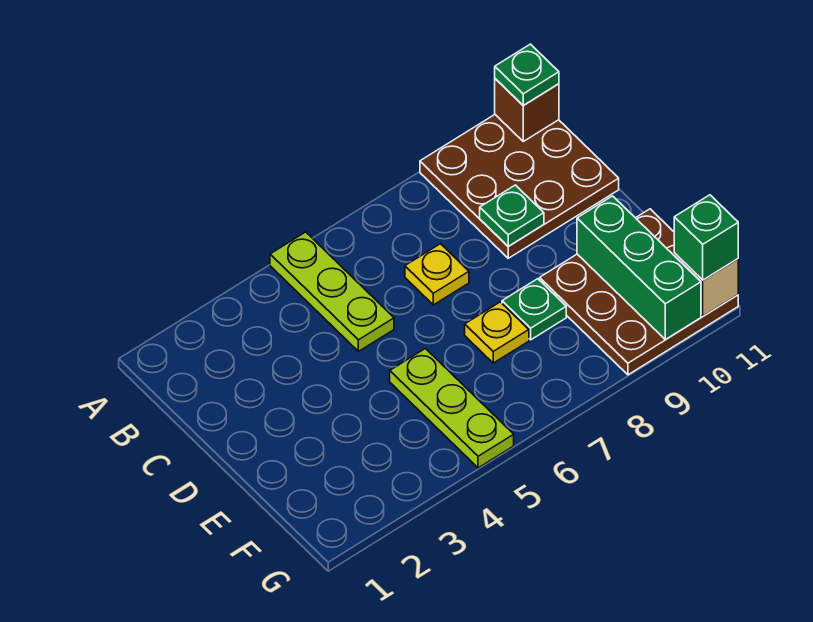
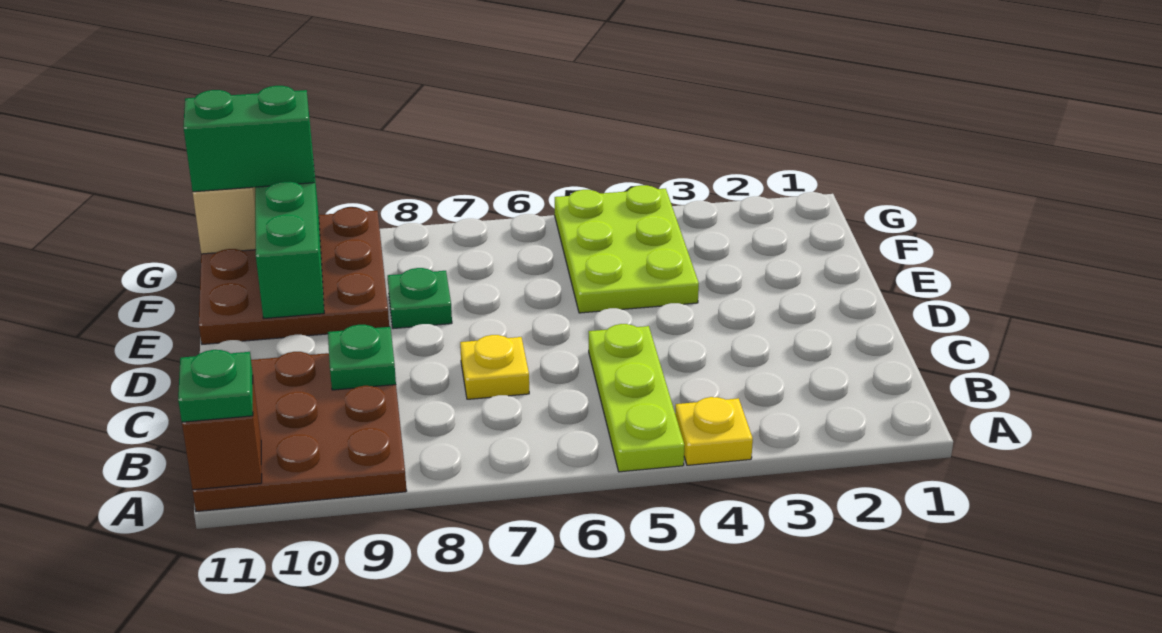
lime plate E5:G5 level 1 -> lime plate E4:G5 level 1
yellow plate E7 level 1 -> yellow plate A4 level 1
green brick G11 level 3 -> green brick G10:G11 level 3

